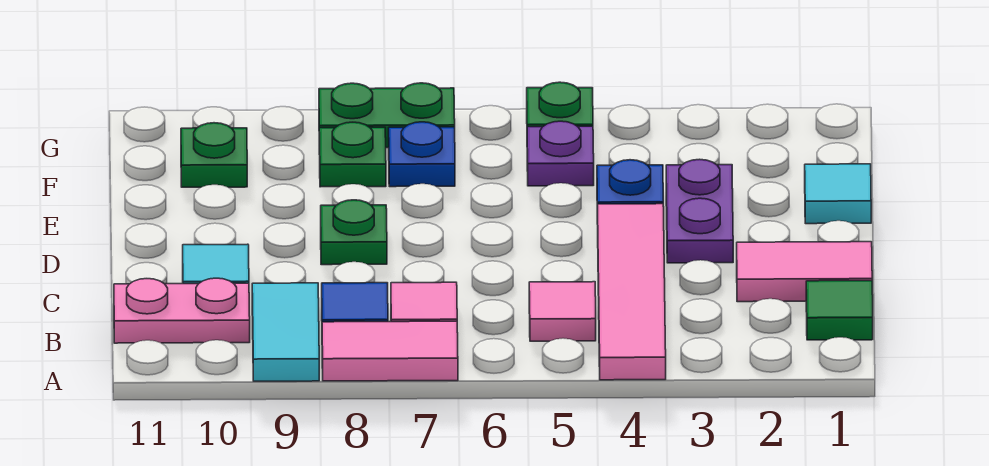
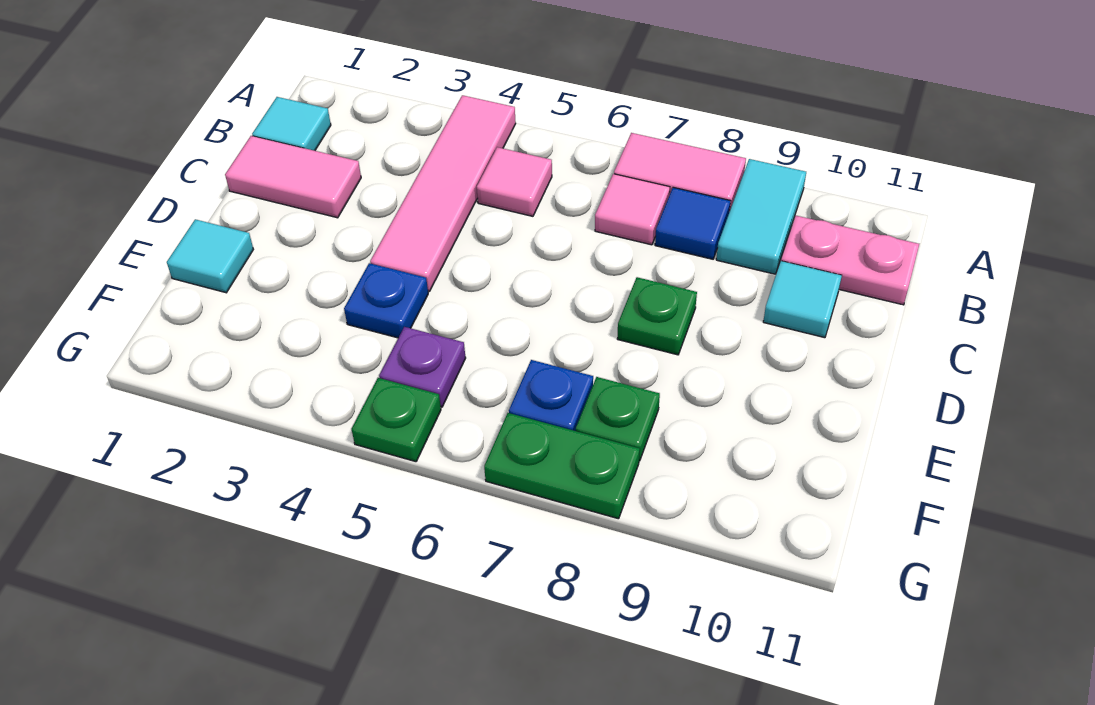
green tile B1 level 1 -> cyan tile B1 level 1
purple plate D3:E3 level 1 -> none
green plate F10 level 1 -> none

